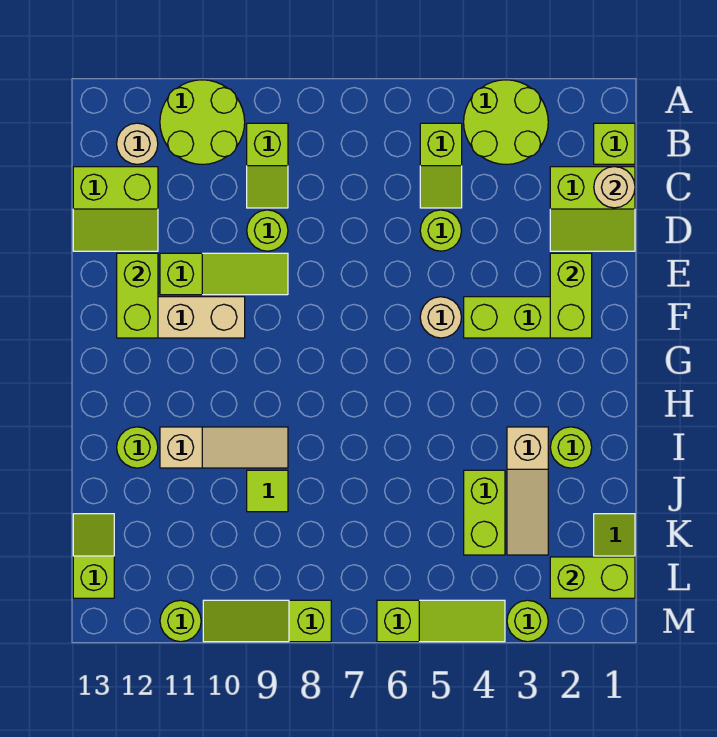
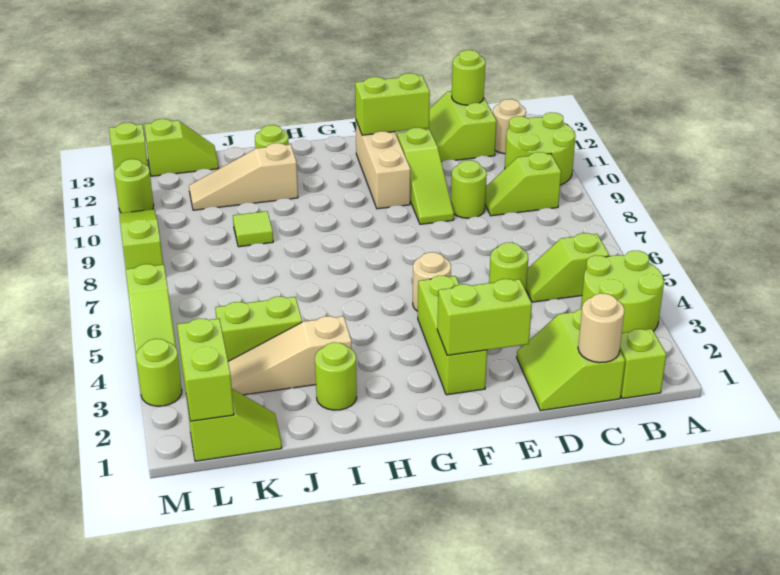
none -> lime round brick C13 level 2
tan slope I9:I11 level 1 top 11 -> tan slope I11:K11 level 1 top I
none -> lime brick M13 level 1

